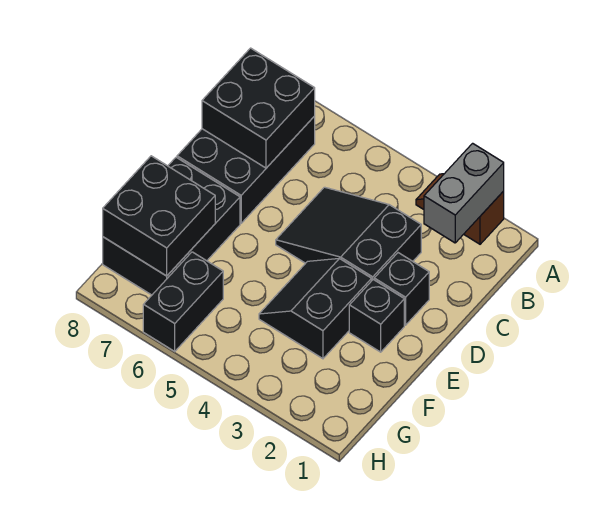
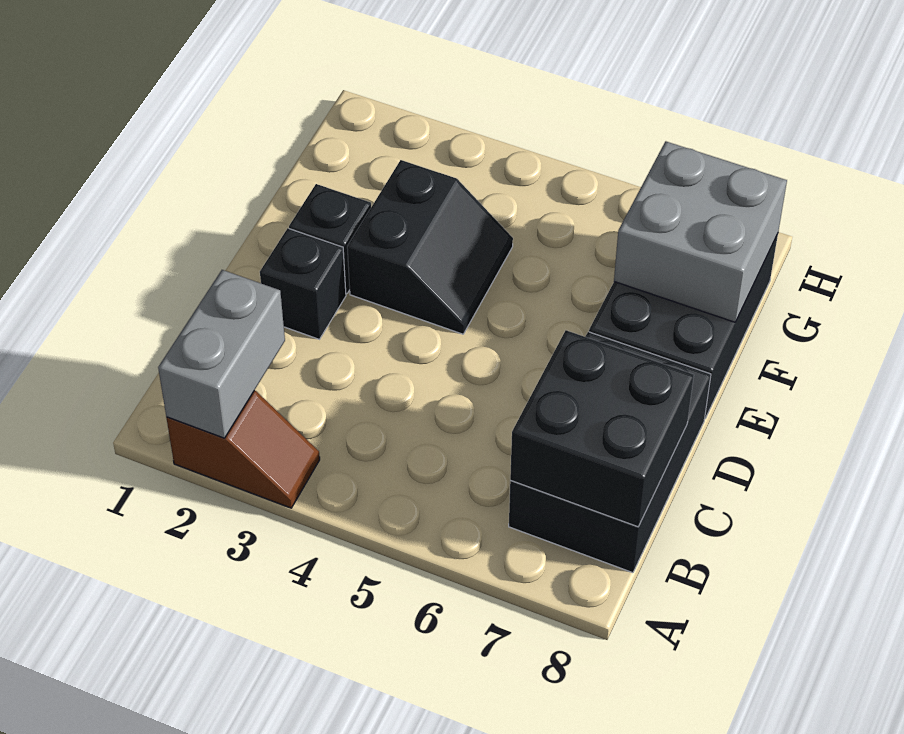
black slope C3:D5 level 1 top 3 -> none
black brick F7:G8 level 2 -> grey brick F7:G8 level 2
black brick G6:H6 level 1 -> none

